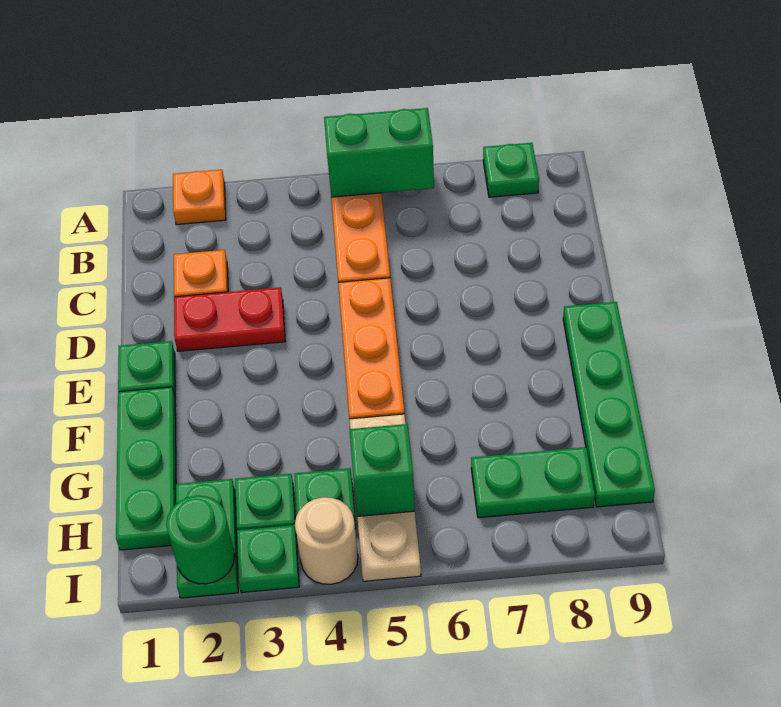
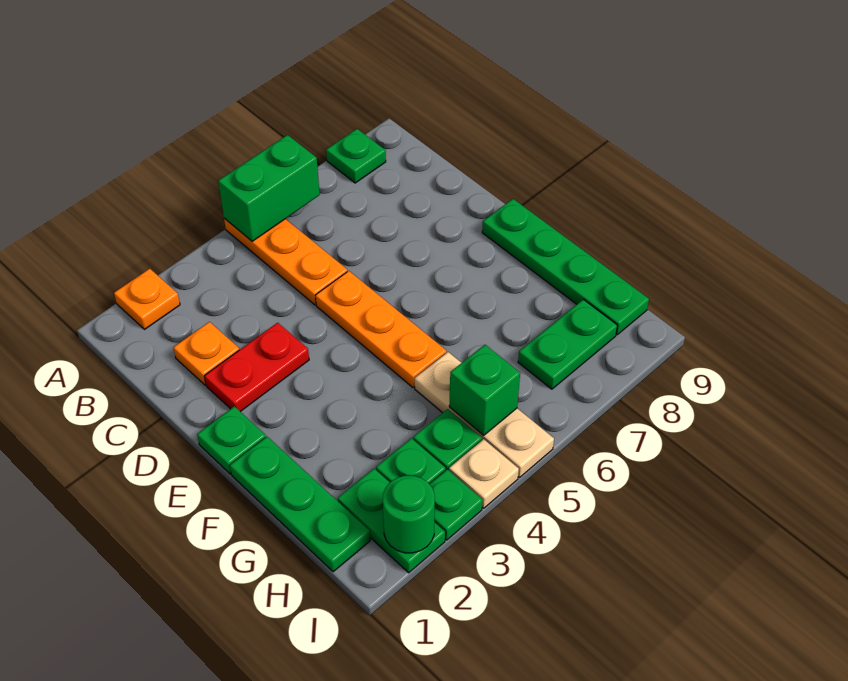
tan round brick I4 level 1 -> tan plate I4 level 1

